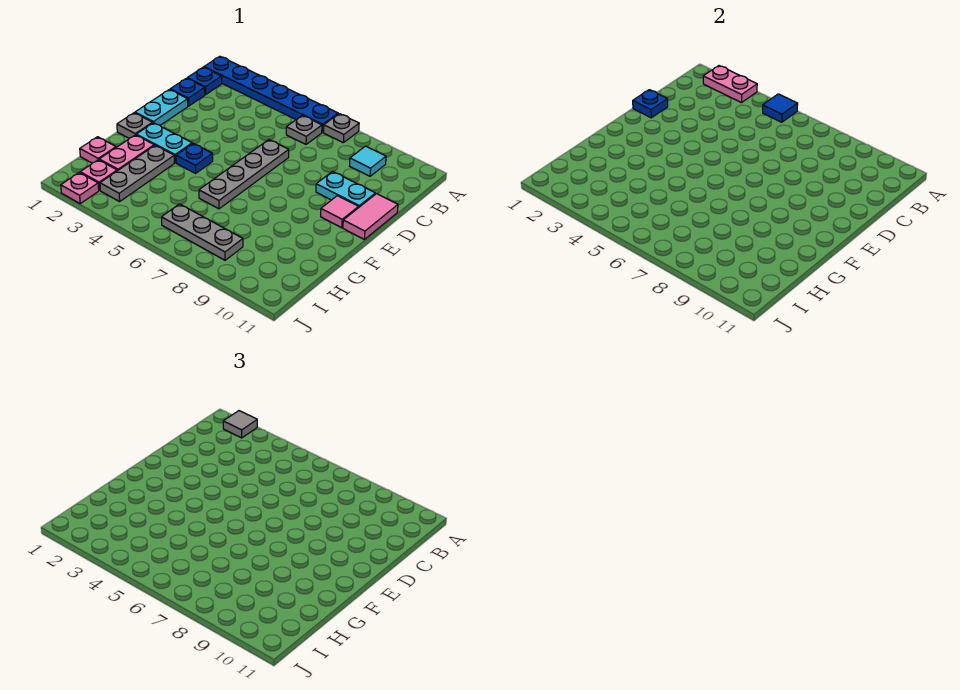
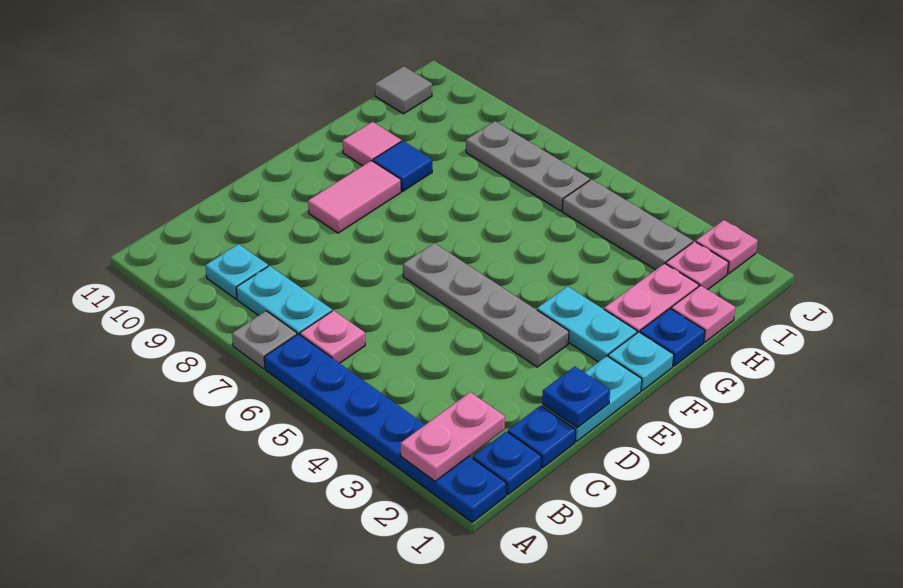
pink plate A2:A3 level 2 -> pink plate A2:B2 level 2
grey tile A2 level 3 -> grey tile I11 level 1
blue tile A5 level 2 -> blue tile G9 level 1
grey plate B6 level 1 -> pink plate B6 level 1
cyan tile B9 level 1 -> cyan plate B9 level 1
grey plate D6:G6 level 1 -> grey plate E3:E6 level 1
cyan plate D9:D10 level 1 -> cyan plate B7:B8 level 1
pink tile D11:E11 level 1 -> pink tile E9:F9 level 1
pink tile E10 level 1 -> pink tile G10 level 1
grey plate F1 level 1 -> cyan plate F1 level 1
blue plate F4 level 1 -> blue plate G1 level 1
grey plate G3:I3 level 1 -> grey plate I3:I5 level 1

